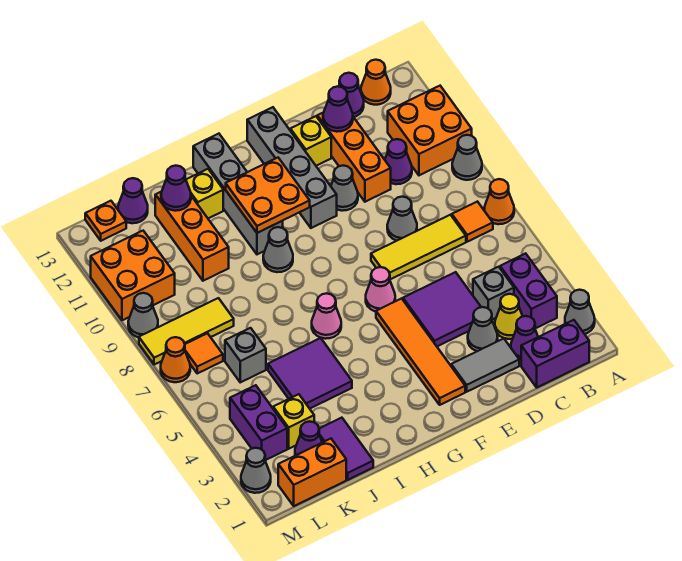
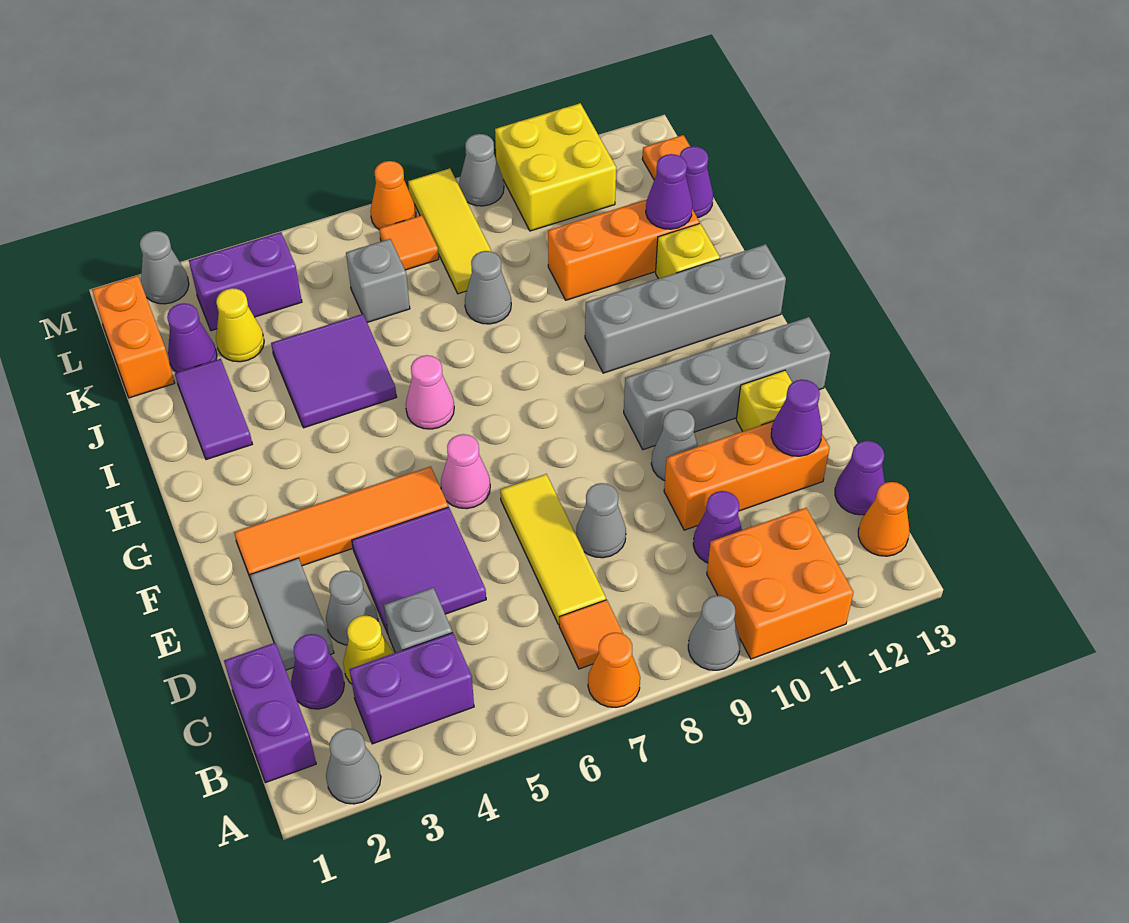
orange plate G10:H11 level 2 -> none
grey cone H9 level 1 -> grey cone J8 level 1
purple tile J1:J2 level 1 -> purple tile I2:J2 level 1
yellow brick K3 level 1 -> yellow cone K3 level 1
orange brick L10:M11 level 1 -> yellow brick L10:M11 level 1

